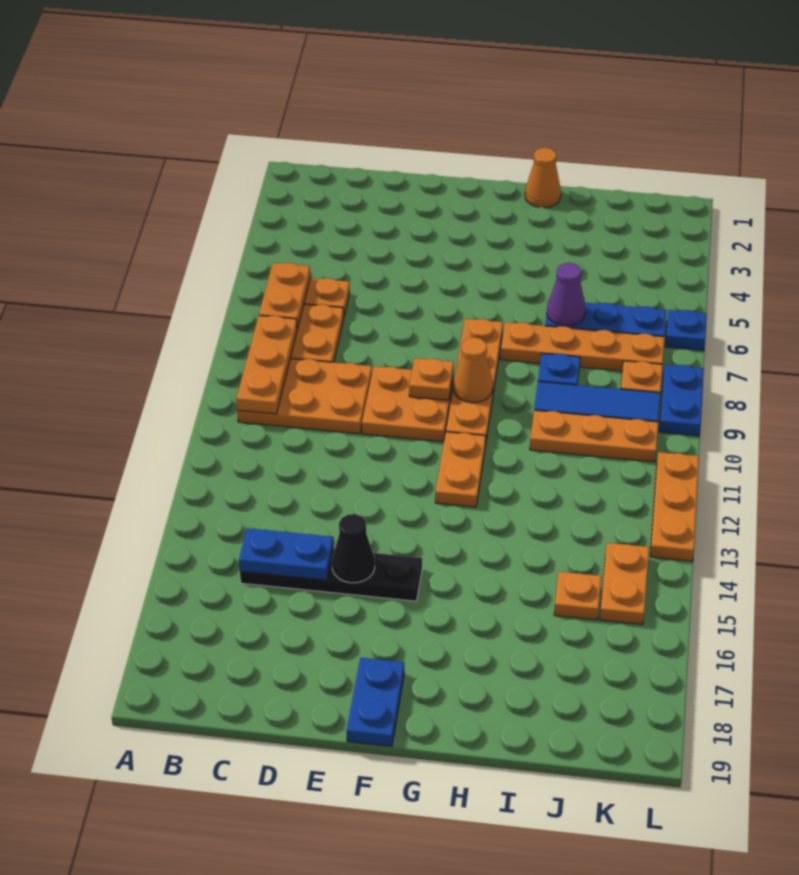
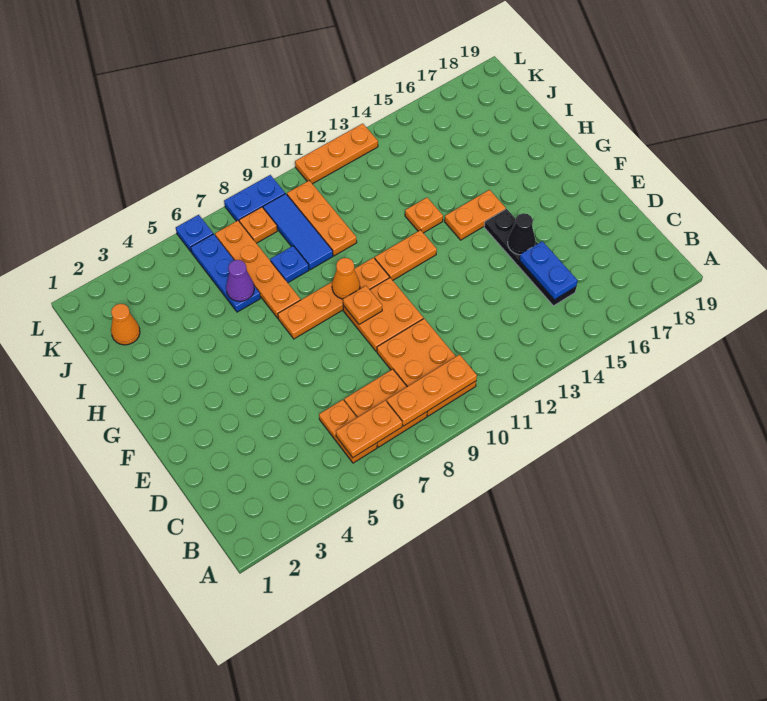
blue plate F18:F19 level 1 -> none
orange cone H1 level 1 -> orange cone J2 level 1
orange plate J15 level 1 -> orange plate H13 level 1
orange plate K14:K15 level 1 -> orange plate G14:G15 level 1

